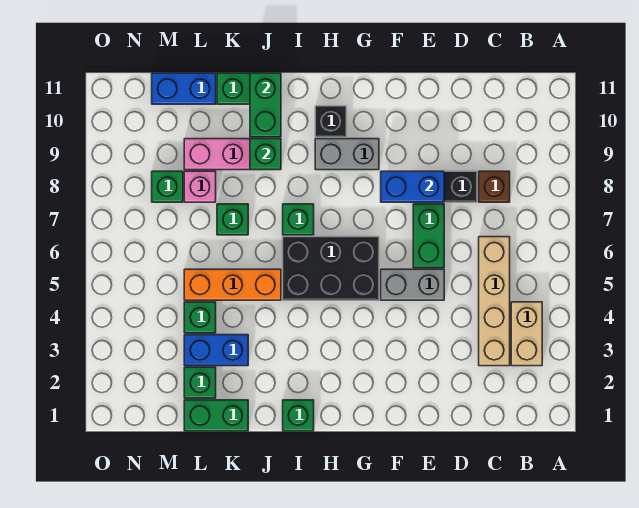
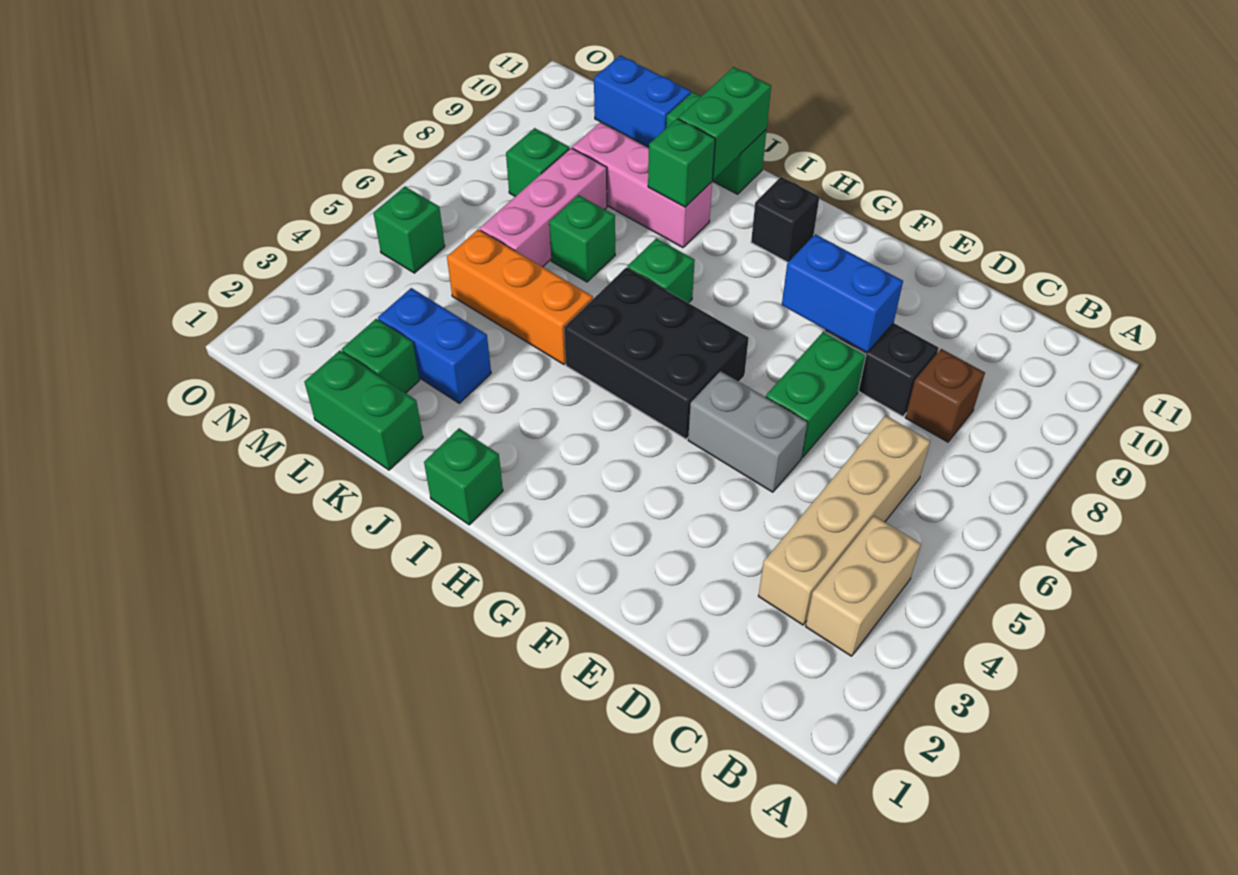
grey brick G9:H9 level 1 -> none
green brick L4 level 1 -> green brick N5 level 1
pink brick L8 level 1 -> pink brick L6:L8 level 1

